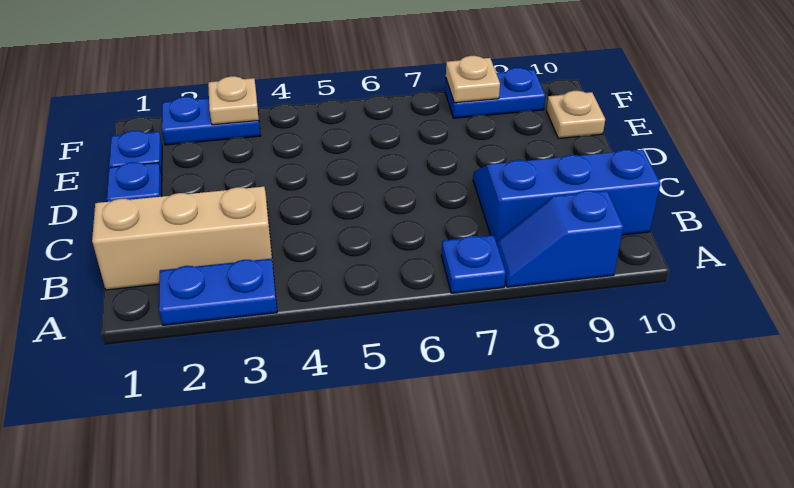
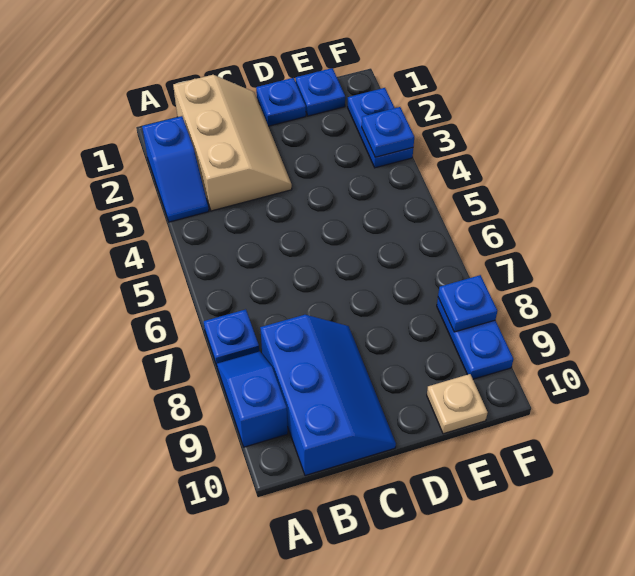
blue plate A2:A3 level 1 -> blue slope A2:A3 level 1 top 2
tan plate F3 level 2 -> blue plate F3 level 2
tan plate F8 level 2 -> blue plate F8 level 2

